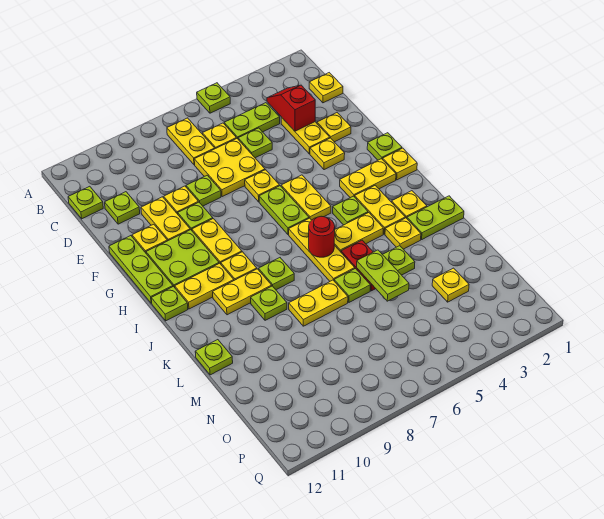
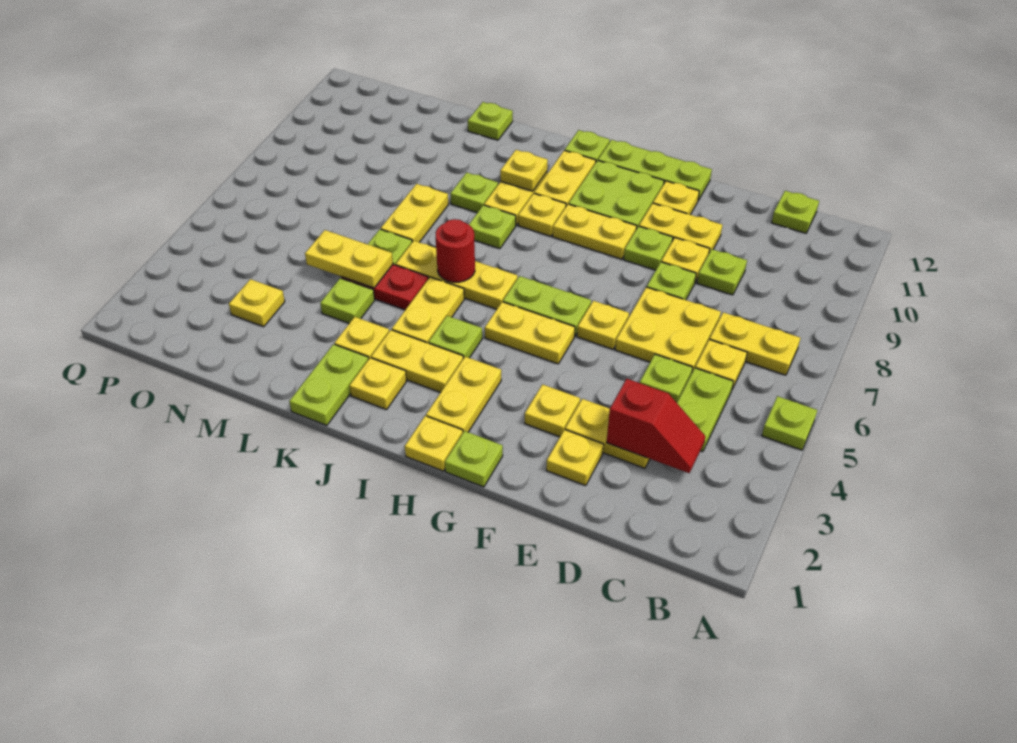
yellow plate C1 level 1 -> yellow plate J10 level 2
lime plate D11 level 1 -> lime plate D9 level 1
lime plate L5:M5 level 2 -> yellow plate L5:M5 level 2

